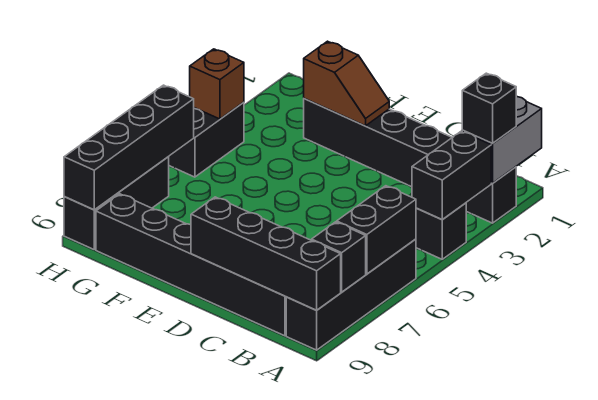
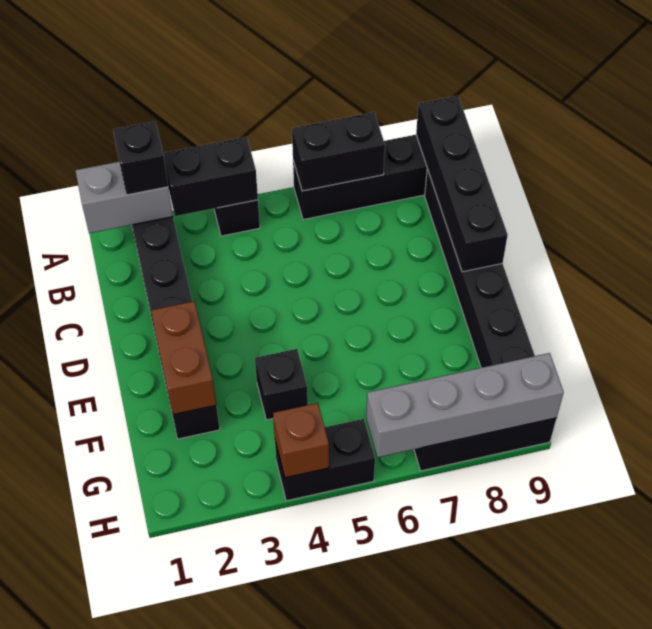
black brick A8 level 2 -> black brick F4 level 1
brown slope E2:F2 level 2 top F -> brown brick E2:F2 level 2
black brick H6:H9 level 2 -> grey brick H6:H9 level 2

